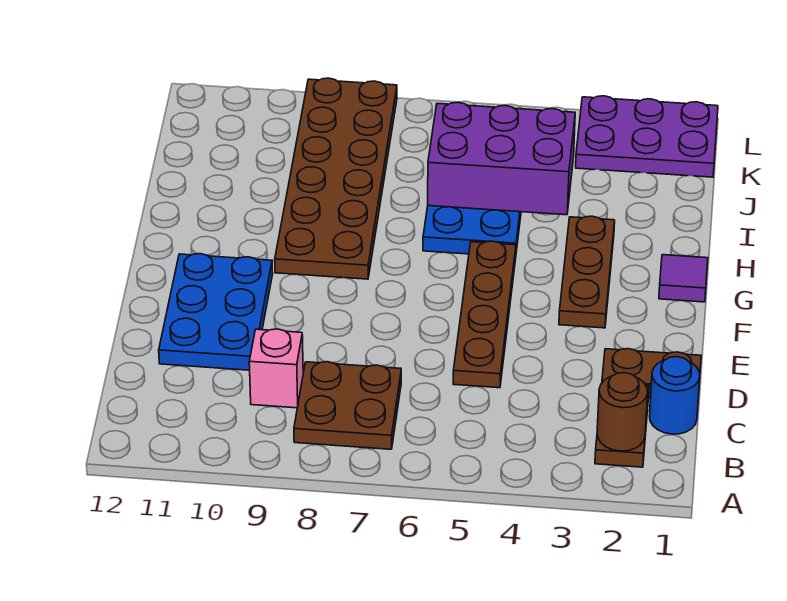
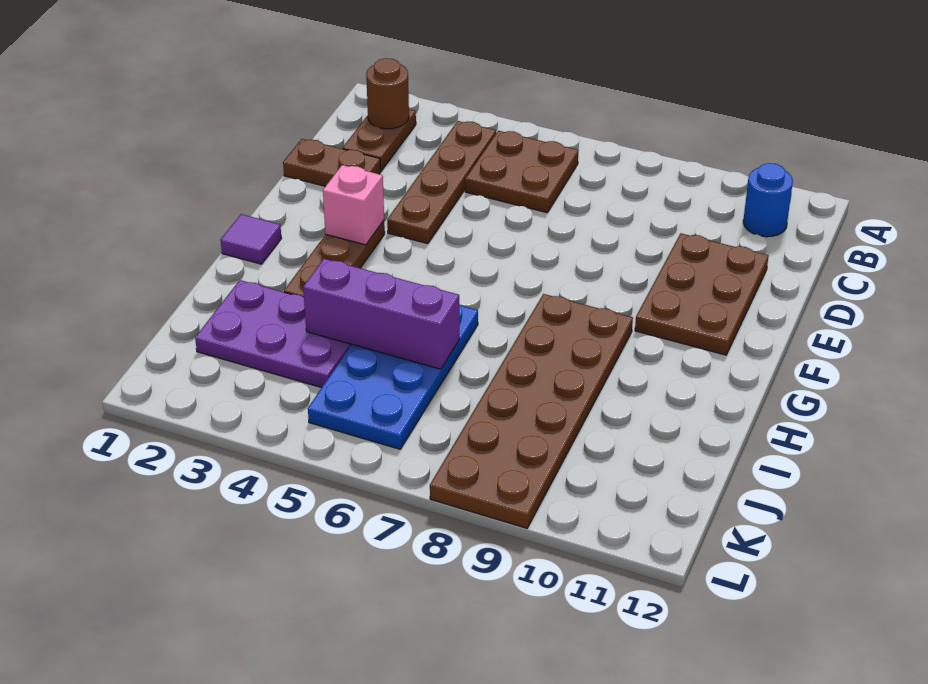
brown plate B7:C8 level 1 -> brown plate B5:C6 level 1
blue round brick C1 level 1 -> blue round brick B11 level 1
pink brick C9 level 1 -> pink brick F3 level 2
brown plate D5:G5 level 1 -> brown plate B4:E4 level 1
blue plate D10:F11 level 1 -> brown plate D10:F11 level 1
purple brick I4:J6 level 2 -> purple brick I4:I6 level 2
purple plate K1:L3 level 1 -> purple plate I2:J4 level 1

